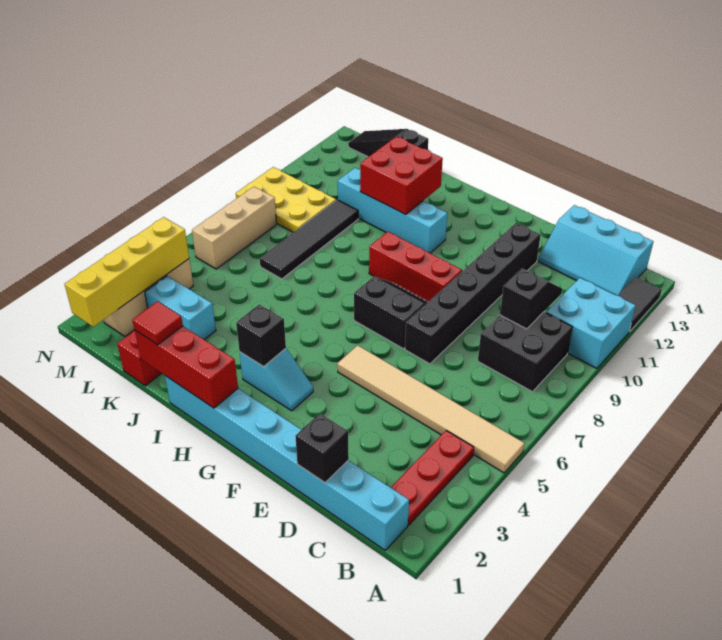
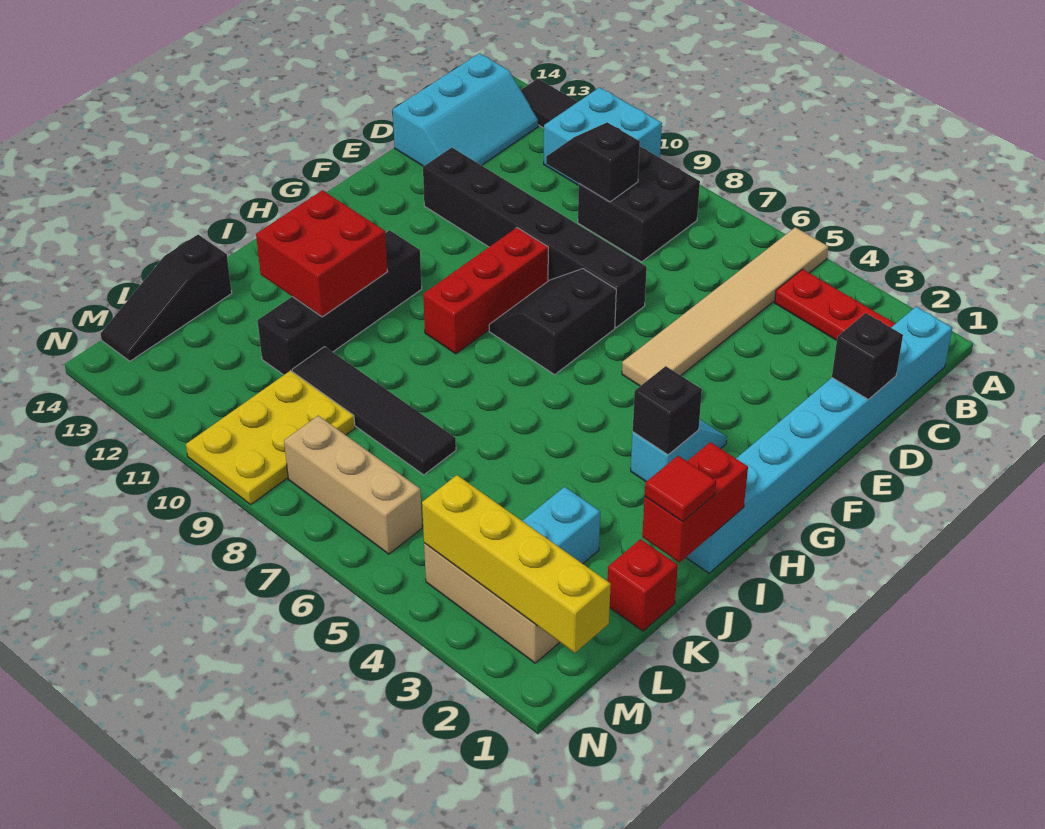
red brick H1:J1 level 2 -> red brick I1:J1 level 2
cyan brick H11:K11 level 1 -> black brick H11:K11 level 1

